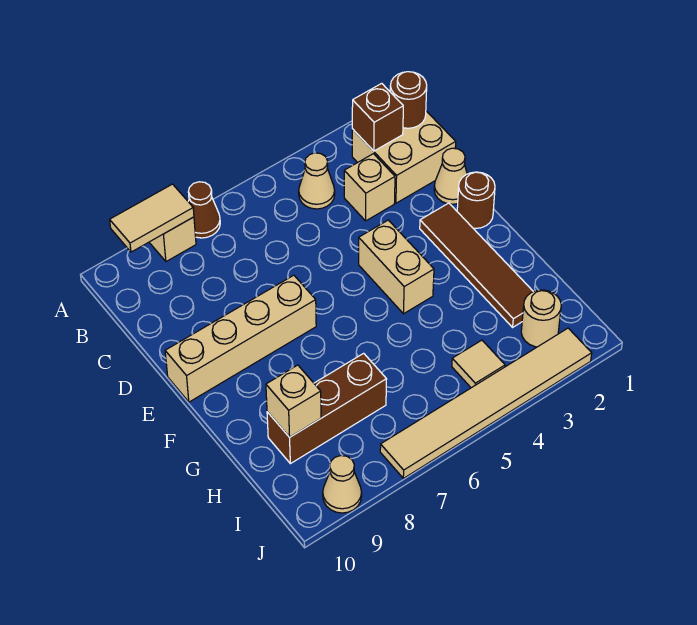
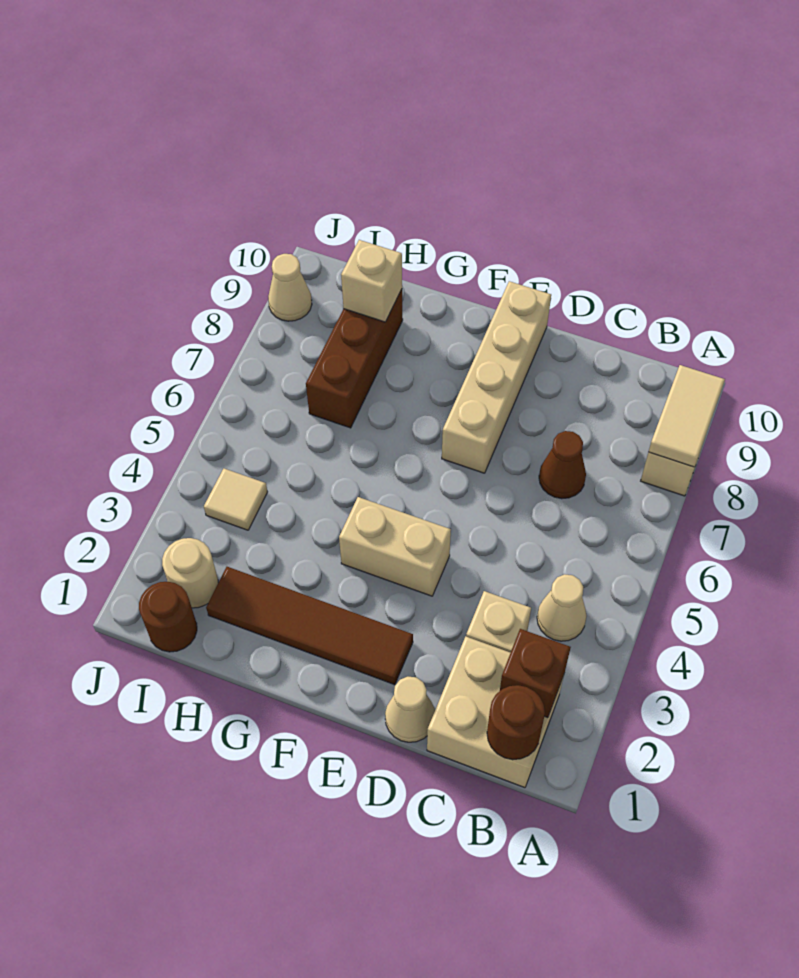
brown cone A7 level 1 -> brown cone C7 level 1
brown round brick E1 level 1 -> brown round brick I1 level 1
tan tile J2:J7 level 1 -> none

